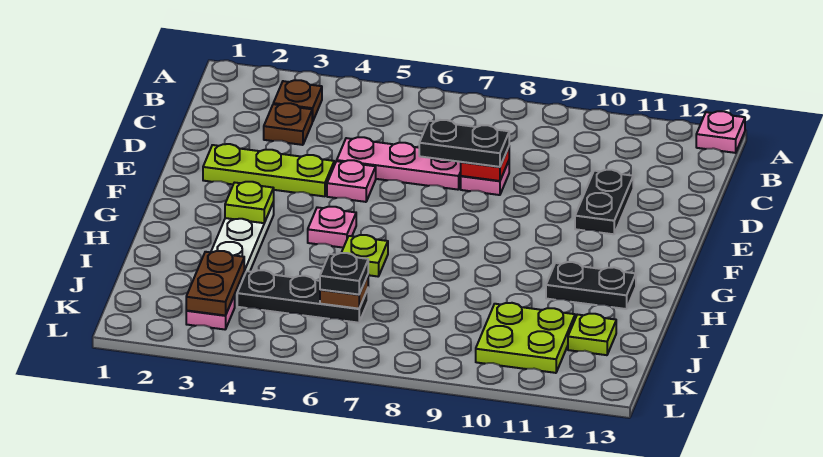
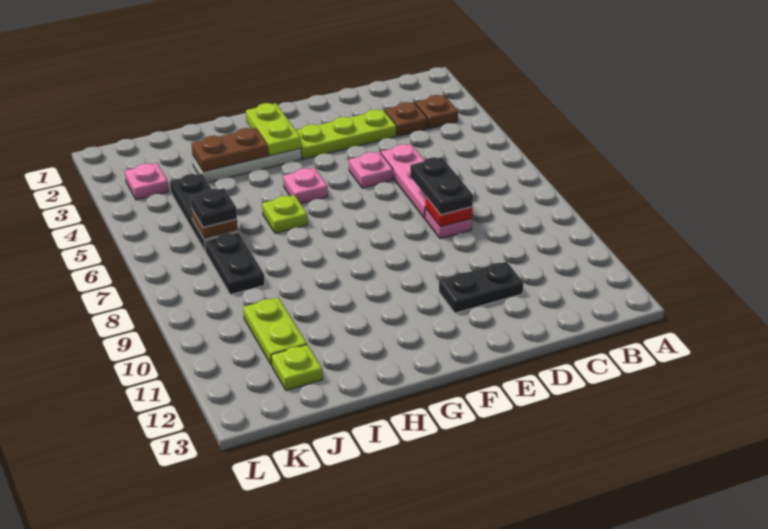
pink plate A13 level 1 -> none
lime plate E2:E4 level 1 -> lime plate D3:F3 level 1
lime plate G3 level 2 -> lime plate G2:G3 level 2
black plate H11:H12 level 1 -> black plate J7:J8 level 1
brown plate J3:K3 level 2 -> brown plate H3:I3 level 2
lime plate J10:K11 level 1 -> lime plate J10:J11 level 1

